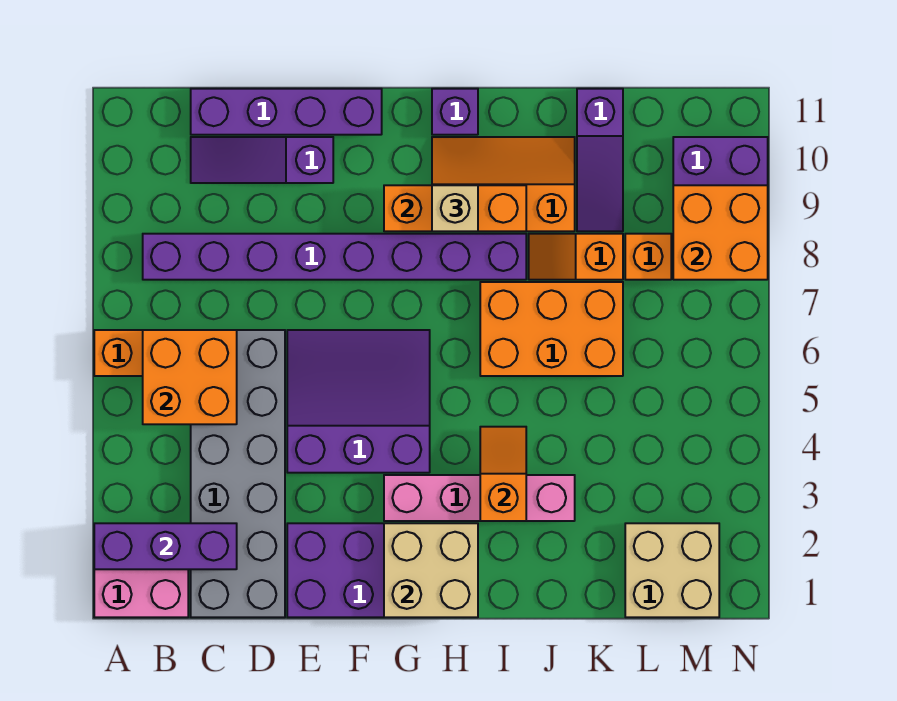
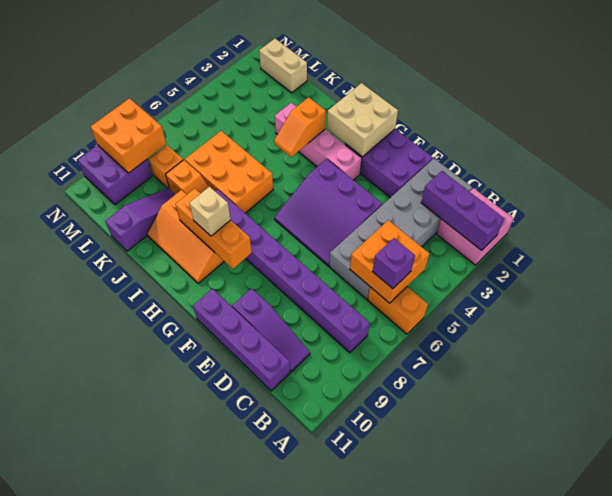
purple brick H11 level 1 -> purple brick B6 level 3
tan brick L1:M2 level 1 -> tan brick L1:M1 level 1

